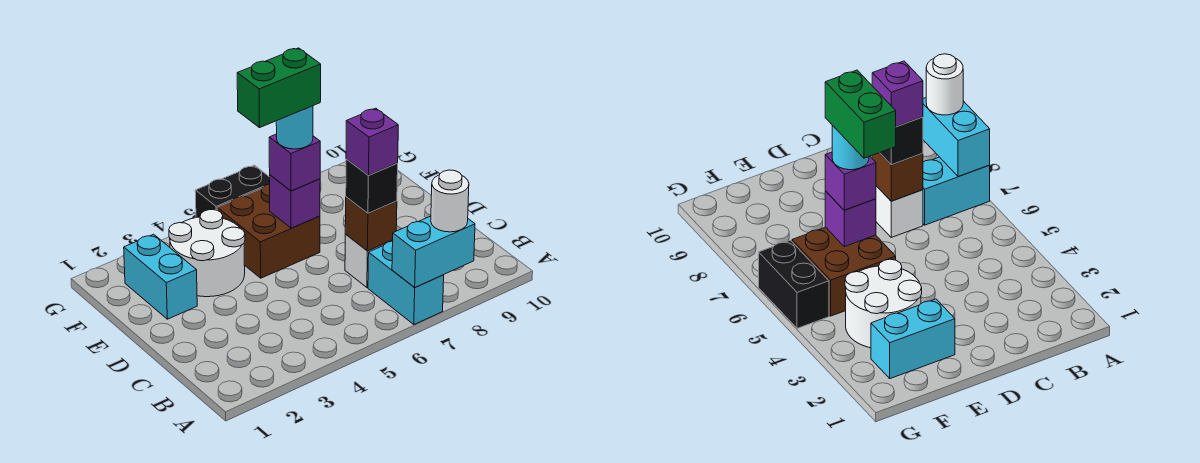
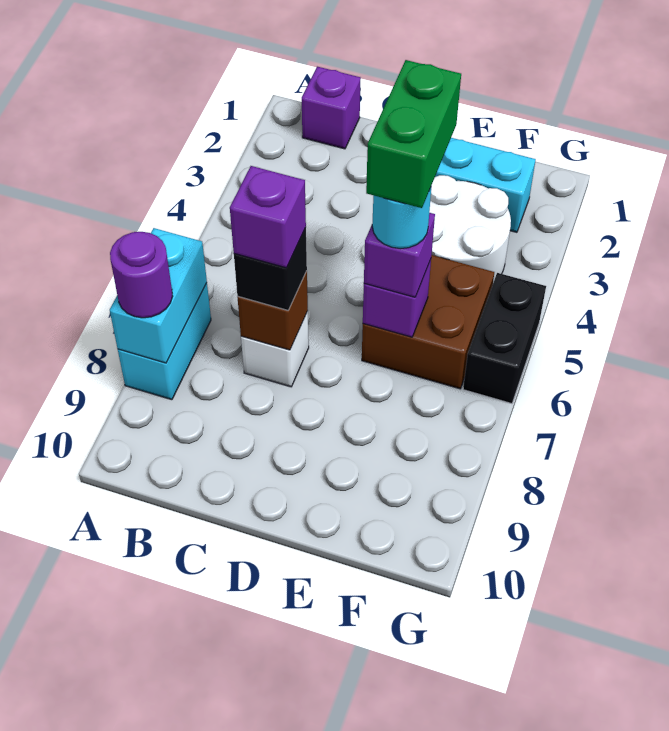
cyan brick A7:B7 level 1 -> cyan brick A7:A8 level 1
white round brick A8 level 3 -> purple round brick A8 level 3
none -> purple brick B1 level 1

